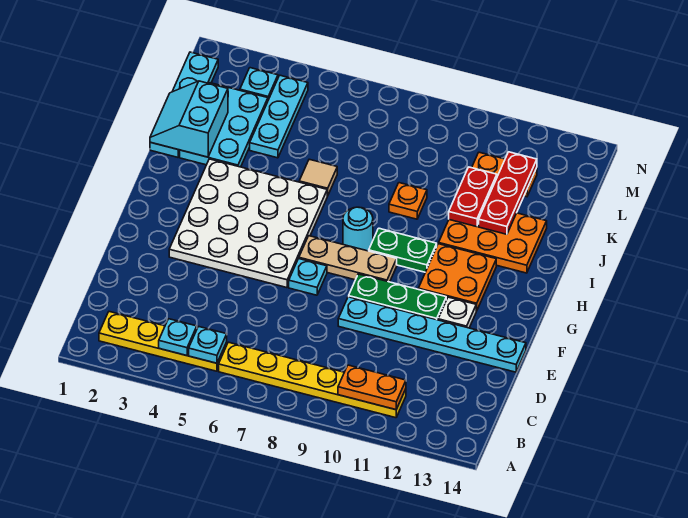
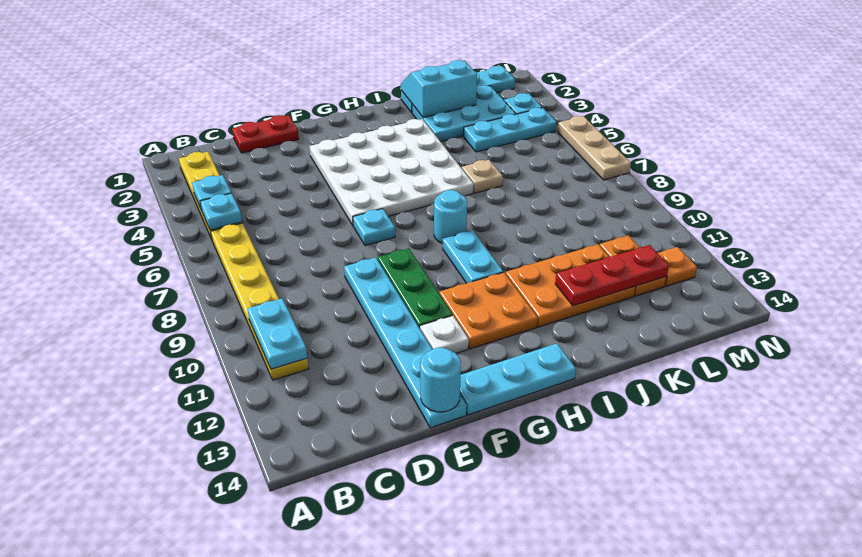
orange plate B10:B11 level 2 -> cyan plate B10:B11 level 2
none -> cyan round brick E14 level 2
none -> cyan plate F14:H14 level 1
tan plate G7:G9 level 1 -> tan plate N5:N7 level 1
green plate H9:H10 level 1 -> cyan plate H9:H10 level 1
orange plate I11:J13 level 1 -> orange plate I11:K12 level 1
tan tile J6 level 1 -> tan plate J6 level 1
orange plate J9 level 1 -> orange plate M12 level 1
red plate J11:K11 level 2 -> red plate D1:E1 level 1

